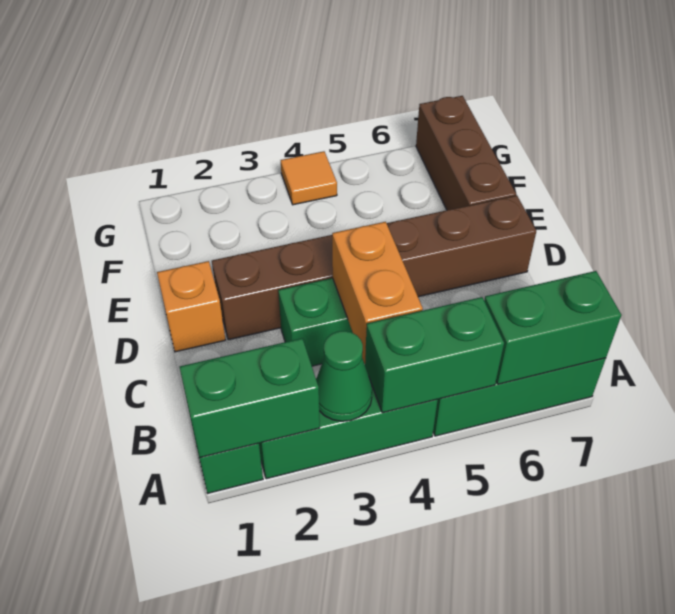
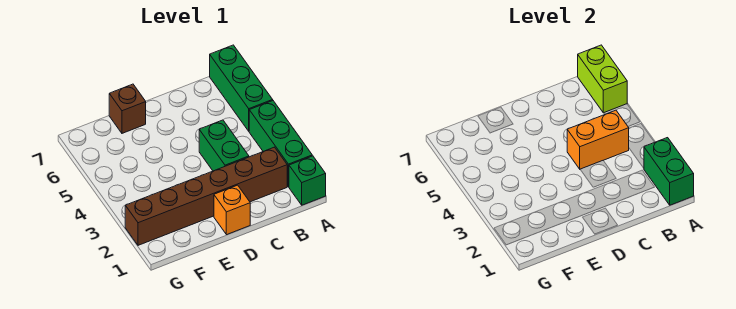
green cone A3 level 2 -> none
green brick A4:A5 level 2 -> none
green brick A6:A7 level 2 -> lime brick A6:A7 level 2
brown brick D2:D7 level 1 -> brown brick B2:G2 level 1
brown brick E7:G7 level 1 -> brown brick E7 level 1
orange tile G4 level 1 -> none

